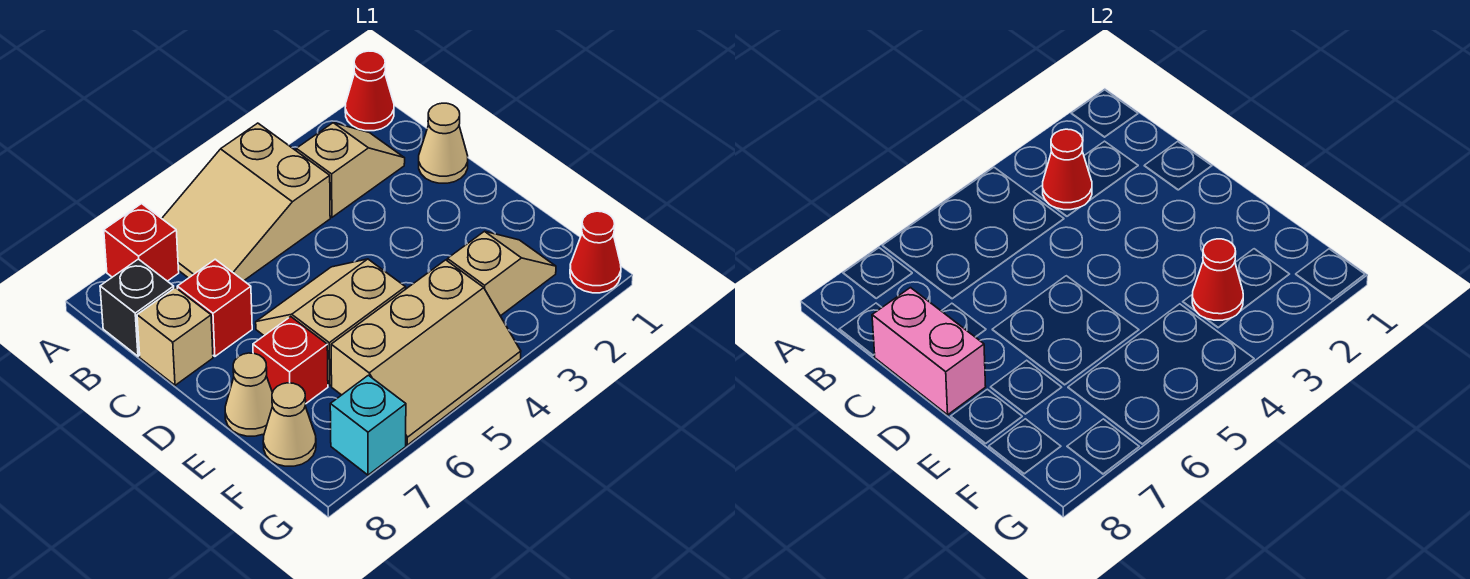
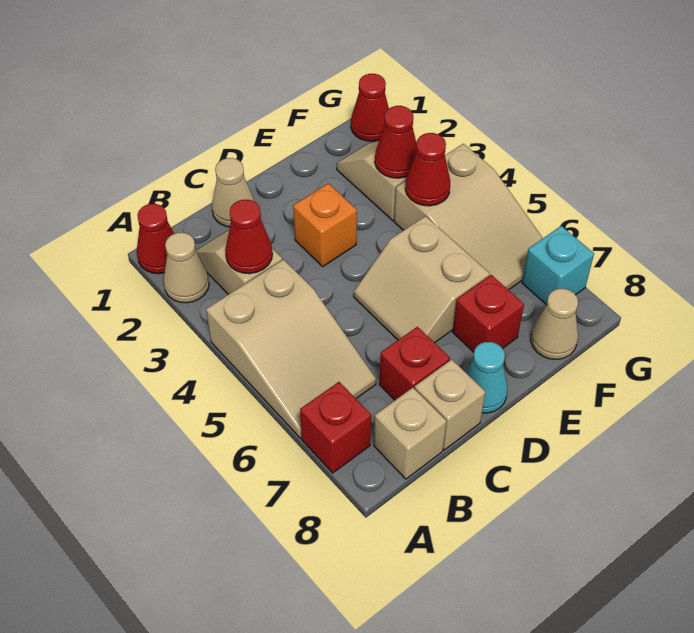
black brick B8 level 1 -> tan brick B8 level 1
pink brick C8:D8 level 2 -> none
none -> orange brick D3 level 1
none -> cyan cone D8 level 1
tan cone E8 level 1 -> tan cone A2 level 1
tan slope F4:G6 level 1 top F -> tan slope F4:G6 level 1 top 4
none -> red cone F4 level 2

